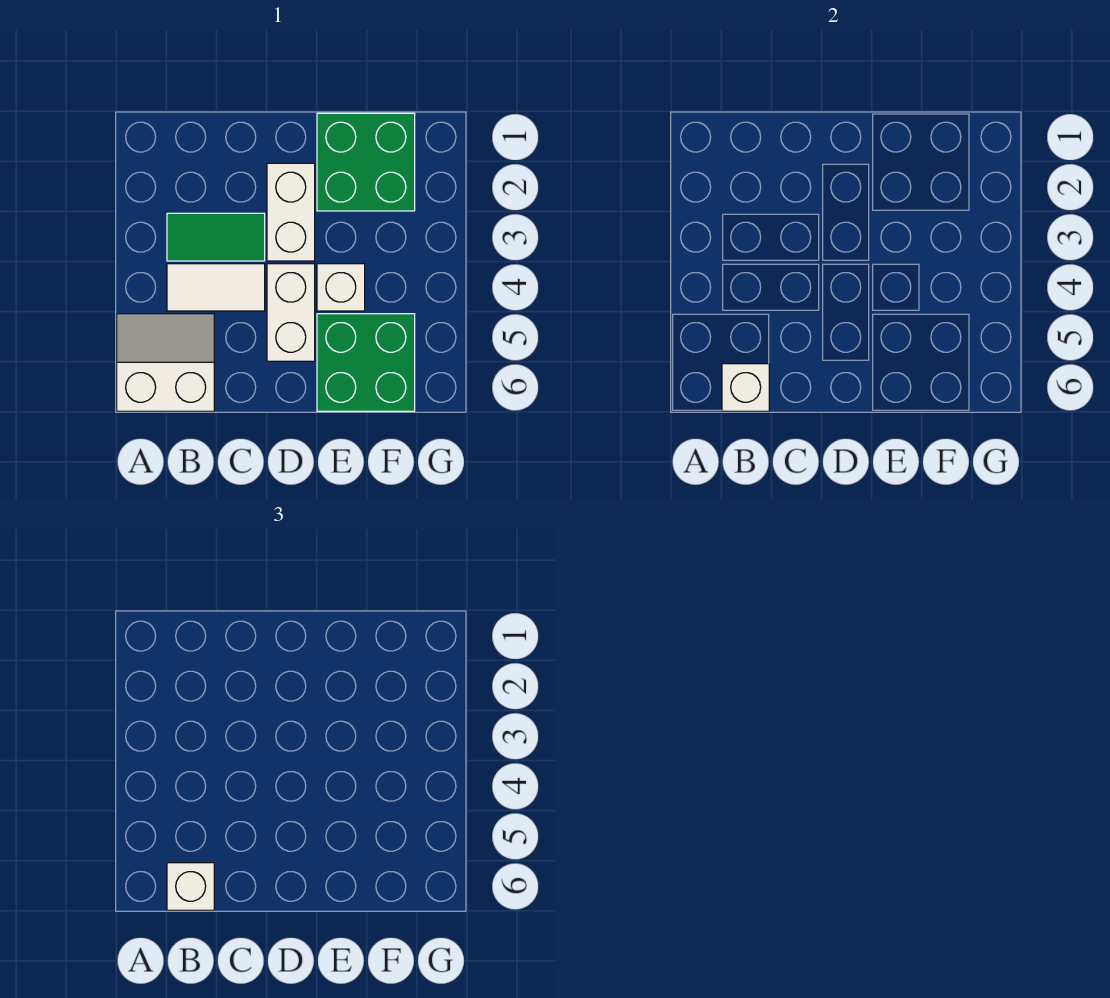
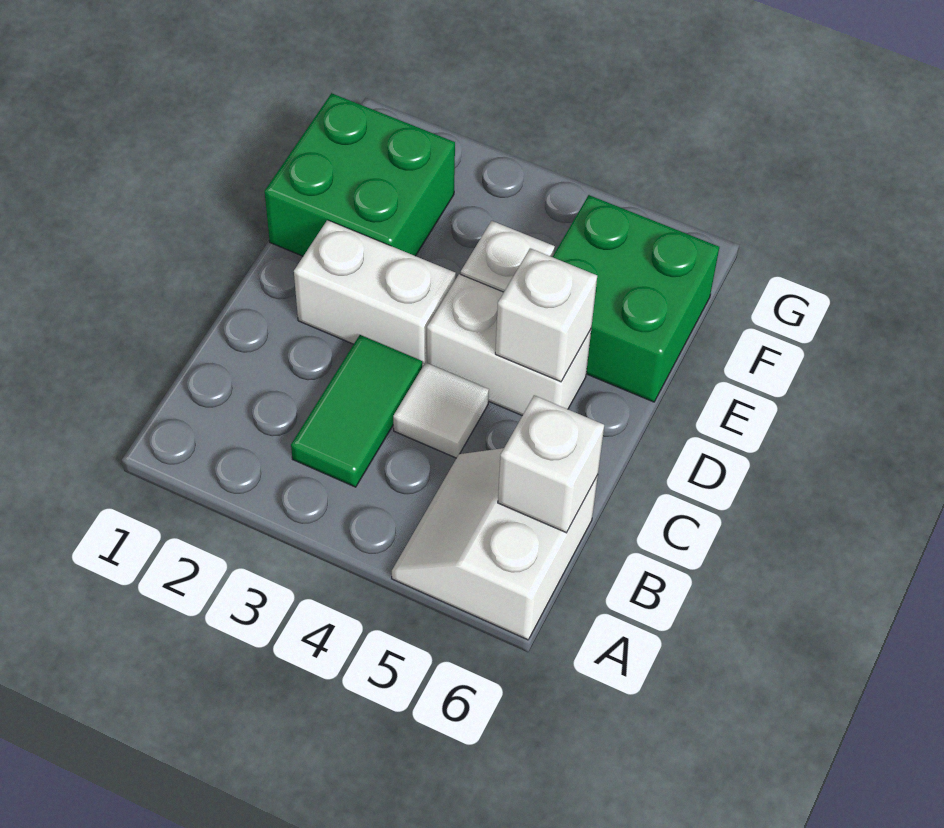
white tile B4:C4 level 1 -> white tile C4 level 1
white brick B6 level 3 -> white brick D5 level 2

